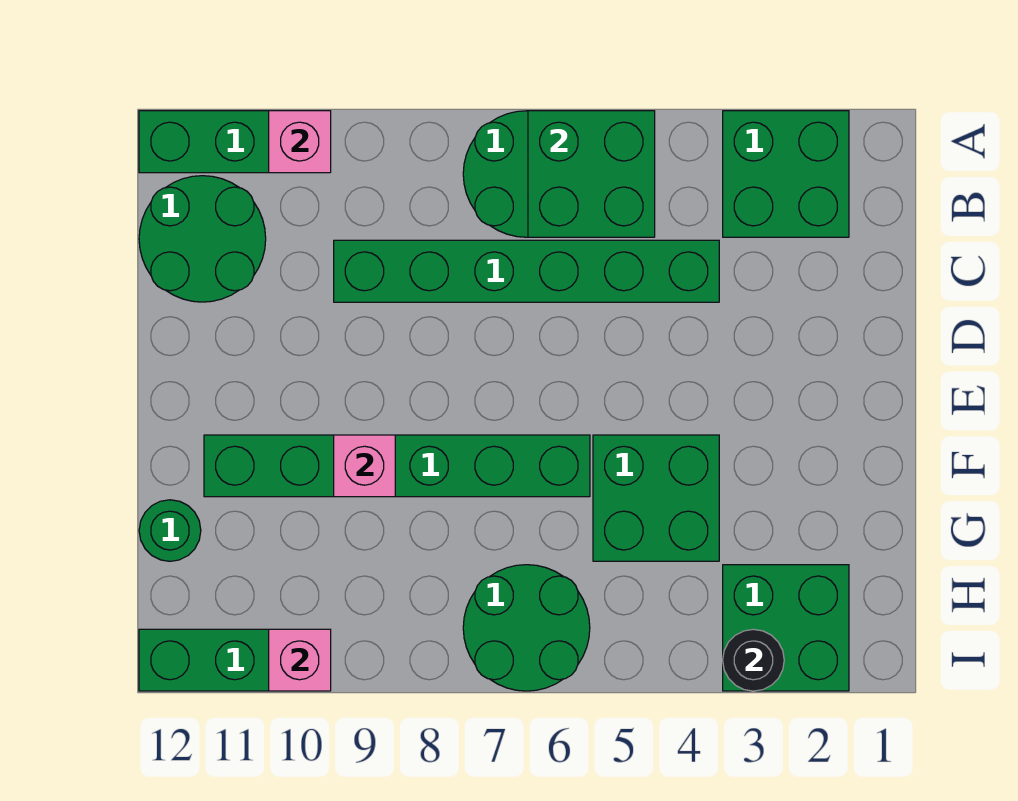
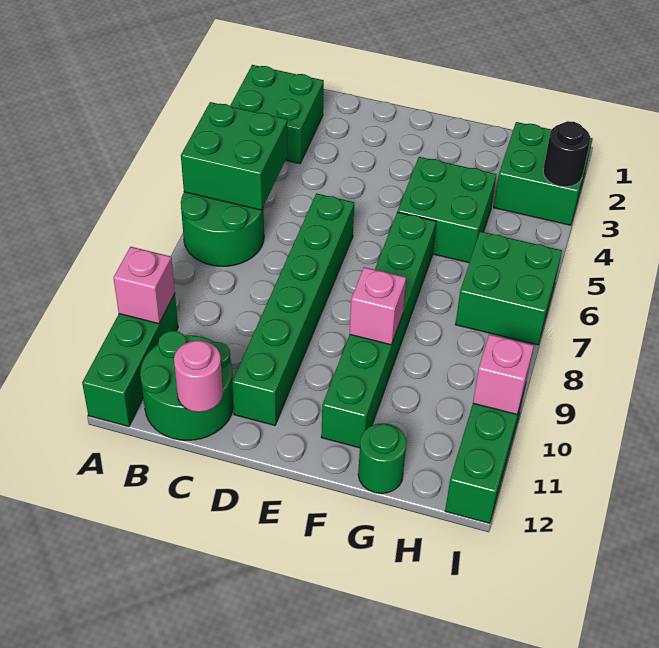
green brick C4:C9 level 1 -> green brick D6:D11 level 1
none -> pink round brick C12 level 2
green round brick H6:I7 level 1 -> green brick H6:I7 level 1

